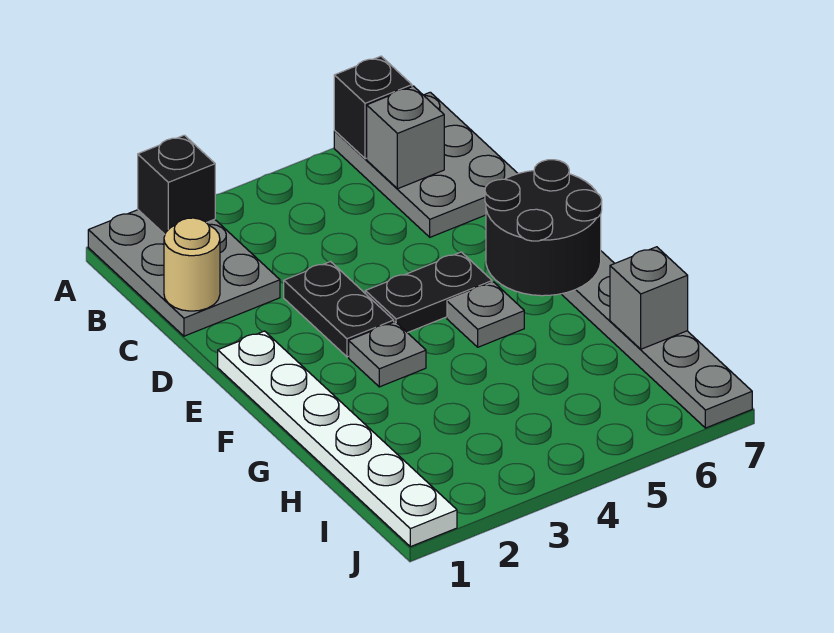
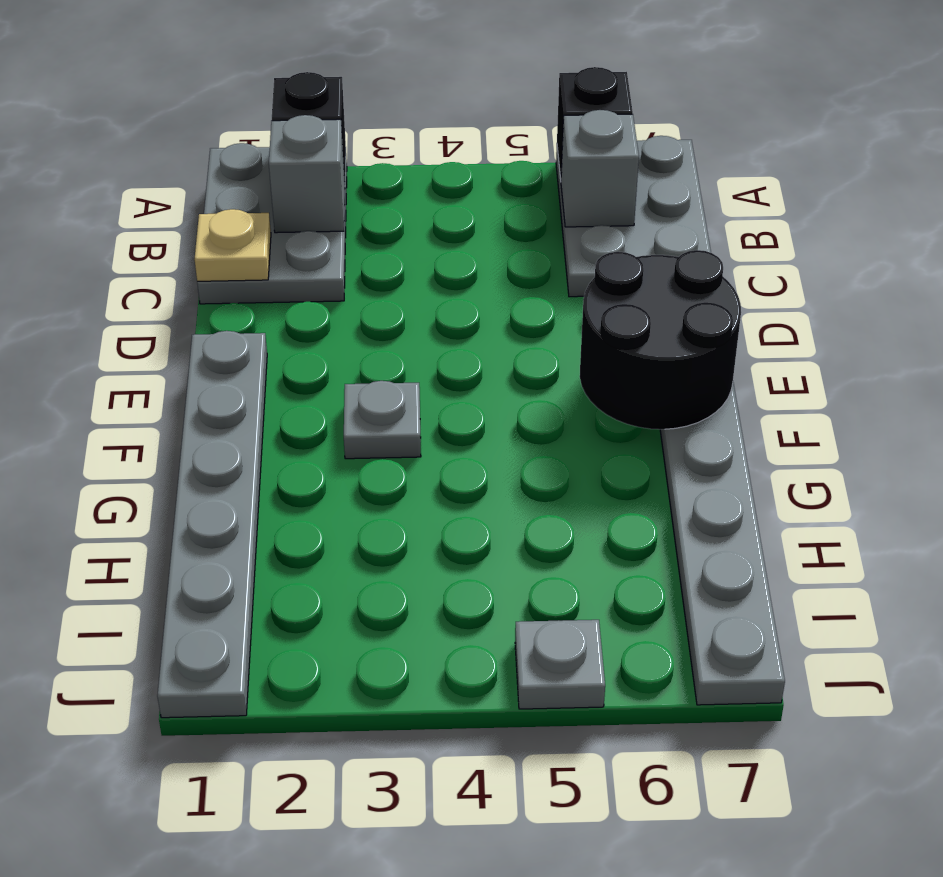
tan round brick C1 level 2 -> tan plate C1 level 2
black plate D3:E3 level 1 -> none
white plate E1:J1 level 1 -> grey plate E1:J1 level 1
black plate E4:E5 level 1 -> none
grey plate F5 level 1 -> grey plate J5 level 1
grey brick H7 level 2 -> grey brick B2 level 2

